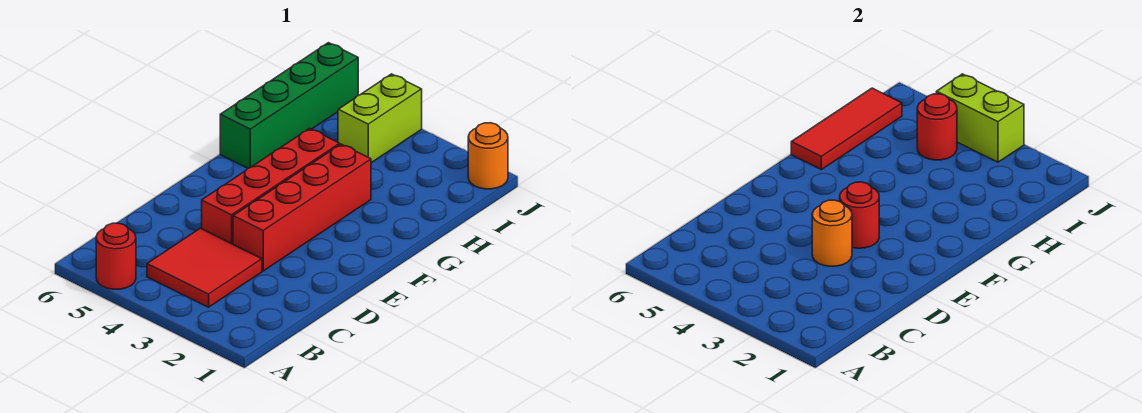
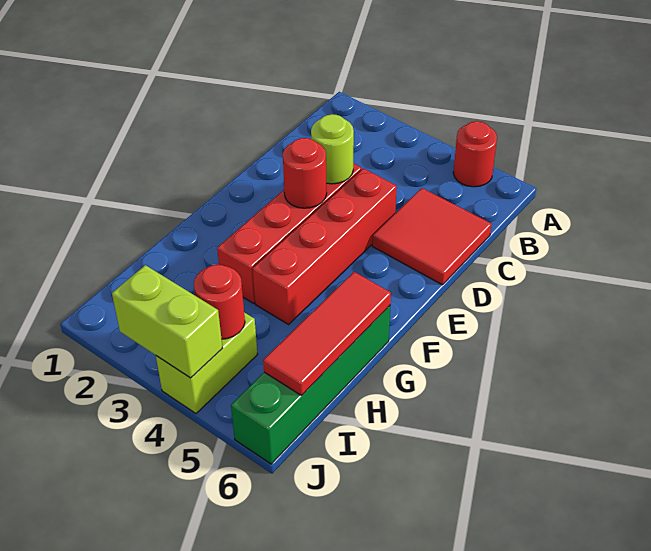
red tile B3:C4 level 1 -> red tile C5:D6 level 1
orange round brick D3 level 2 -> lime round brick D3 level 2
orange round brick J1 level 1 -> none

